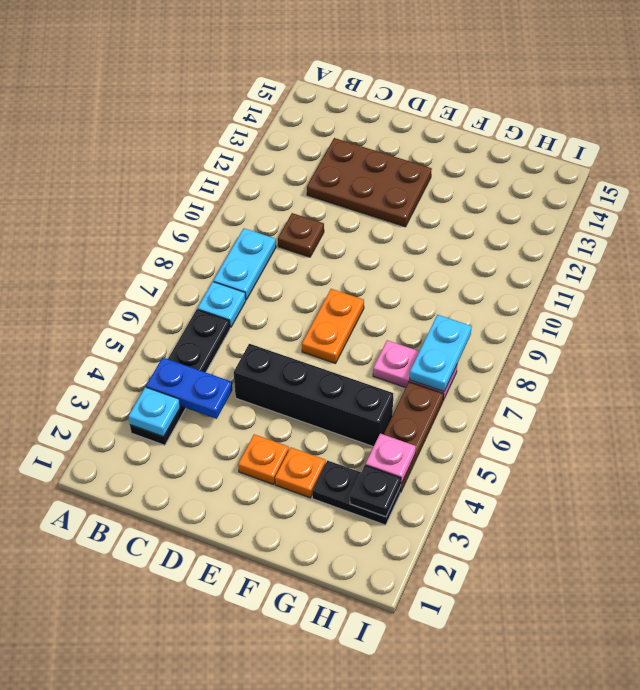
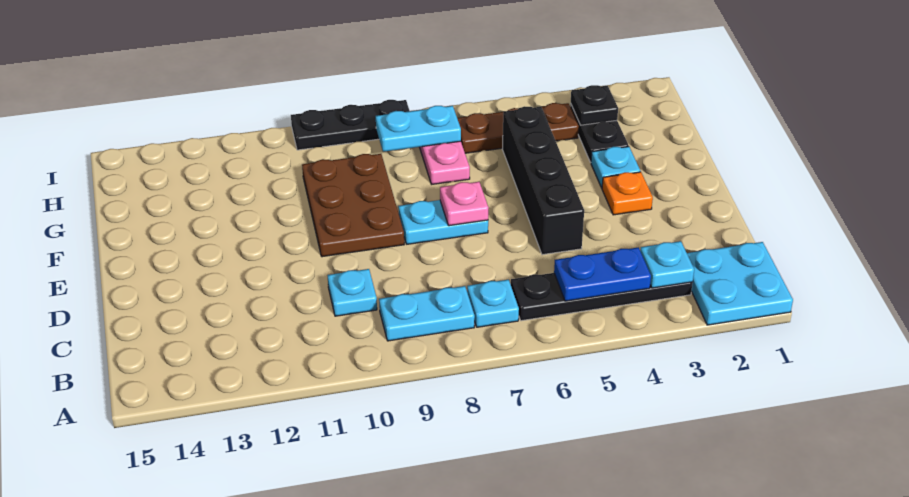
none -> cyan plate A1:B2 level 1
blue plate B4:C4 level 2 -> blue plate B4:B5 level 2
brown plate C10 level 1 -> cyan plate C10 level 1
brown plate C12:E13 level 1 -> brown plate E9:G10 level 1
orange plate E7:E8 level 1 -> cyan plate E7:E8 level 1
orange plate F3 level 1 -> cyan plate F3 level 1
pink plate H4 level 2 -> pink plate E7 level 2
none -> black plate I8:I10 level 1

